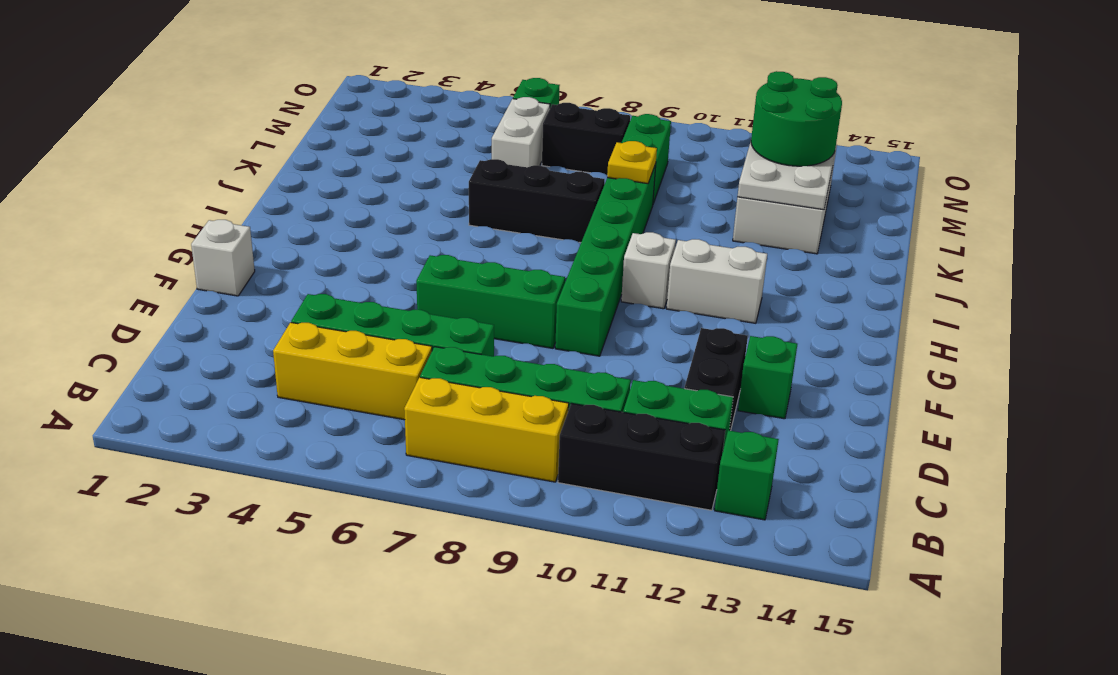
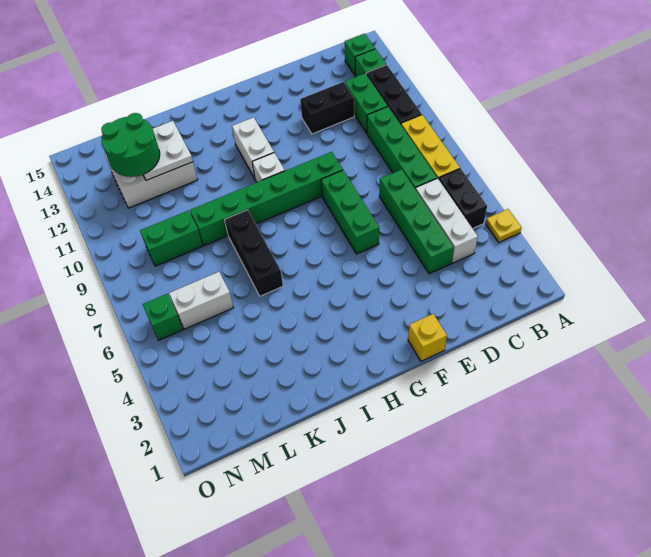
yellow brick C4:C6 level 1 -> white brick C4:C6 level 1
green brick E13 level 1 -> green brick B14 level 1
white brick F1 level 1 -> yellow brick F1 level 1
yellow plate K9 level 2 -> yellow plate A4 level 1
black brick M7:M8 level 1 -> black brick B5:B6 level 1

